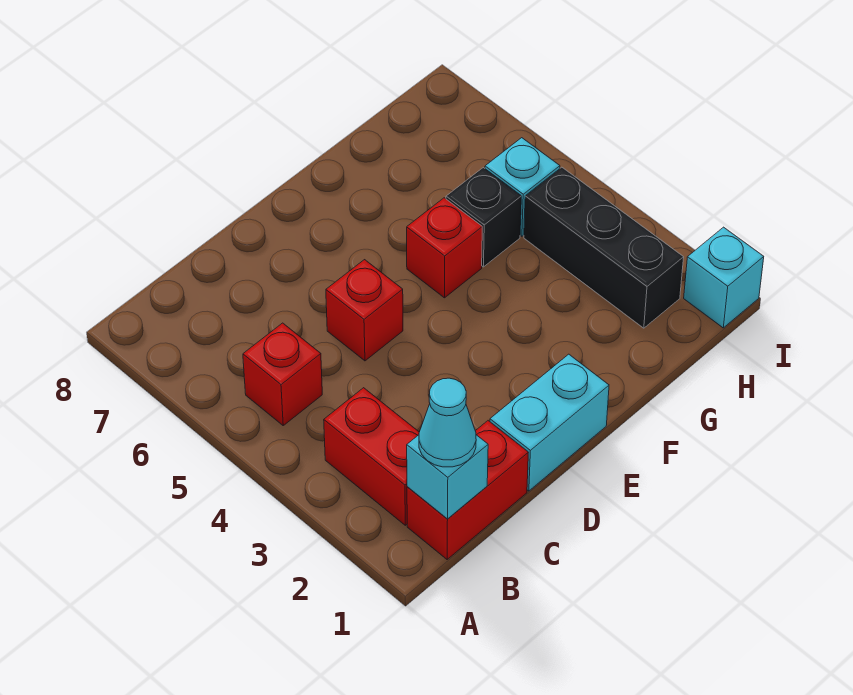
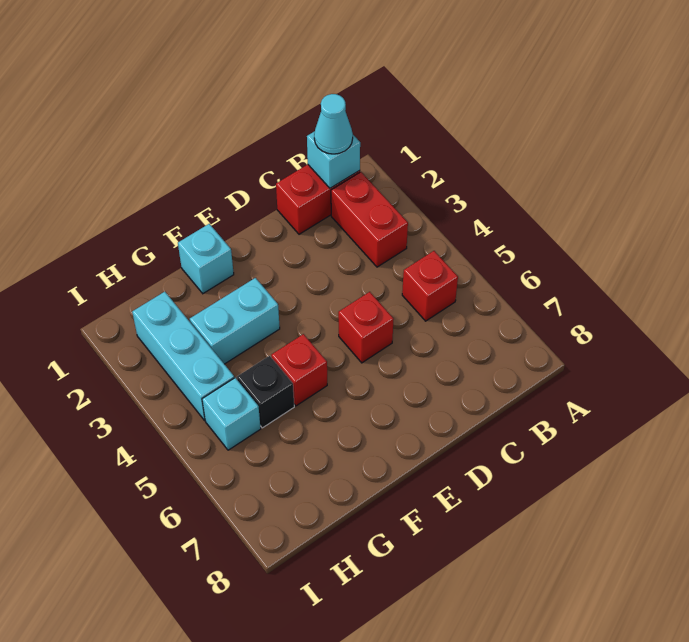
cyan brick D1:E1 level 1 -> cyan brick F3:G3 level 1
black brick H2:H4 level 1 -> cyan brick H2:H4 level 1
cyan brick I1 level 1 -> cyan brick F1 level 1

